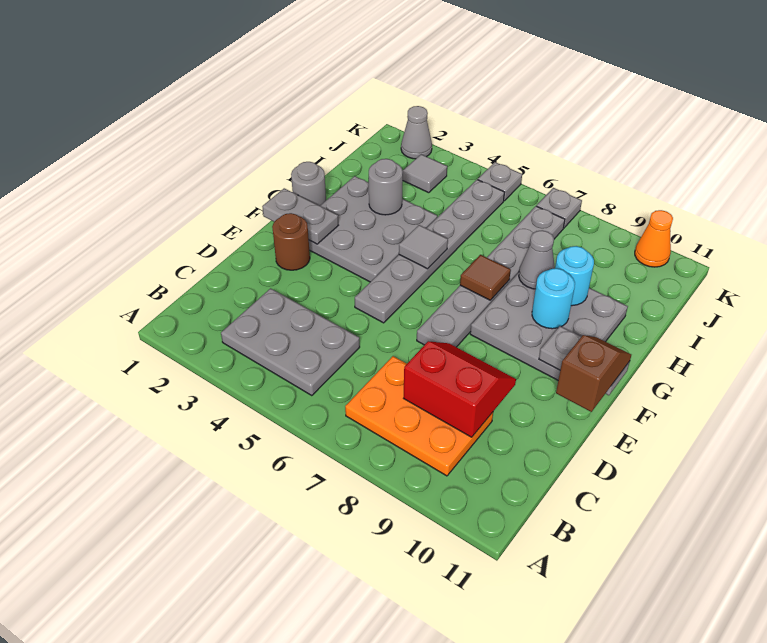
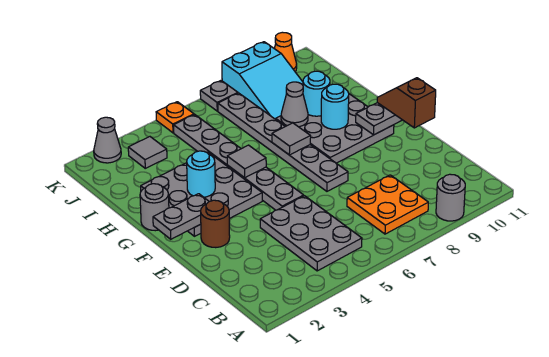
grey plate B3:C5 level 1 -> grey plate B4:D5 level 1
orange plate B7:C9 level 1 -> orange plate B7:C8 level 1
red slope C8:D9 level 2 top C -> none
none -> cyan round brick G3 level 2
brown tile G7 level 2 -> grey tile G7 level 2
grey round brick H3 level 2 -> grey round brick A9 level 1
none -> cyan slope I8:K9 level 1 top K
grey plate K5 level 1 -> orange plate K5 level 1

